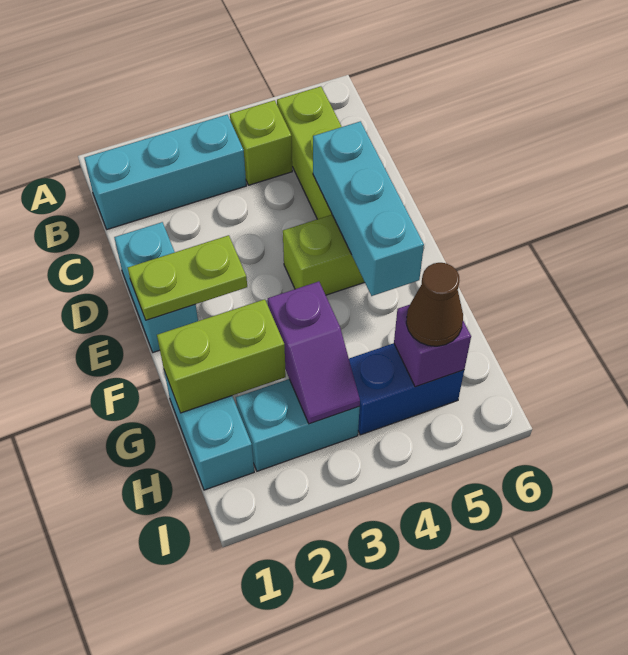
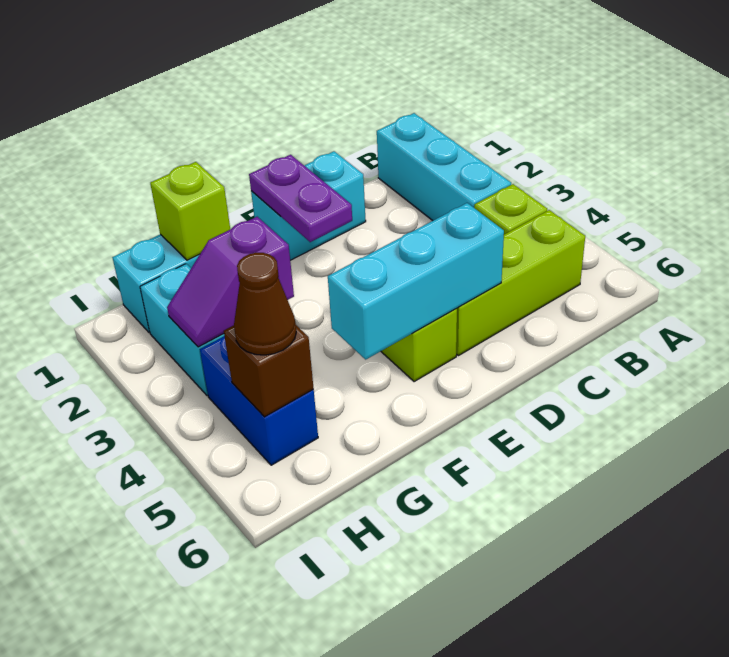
lime plate E1:E2 level 2 -> purple plate E1:E2 level 2
lime brick G1:G2 level 2 -> lime brick G1 level 2
purple brick H5 level 2 -> brown brick H5 level 2

